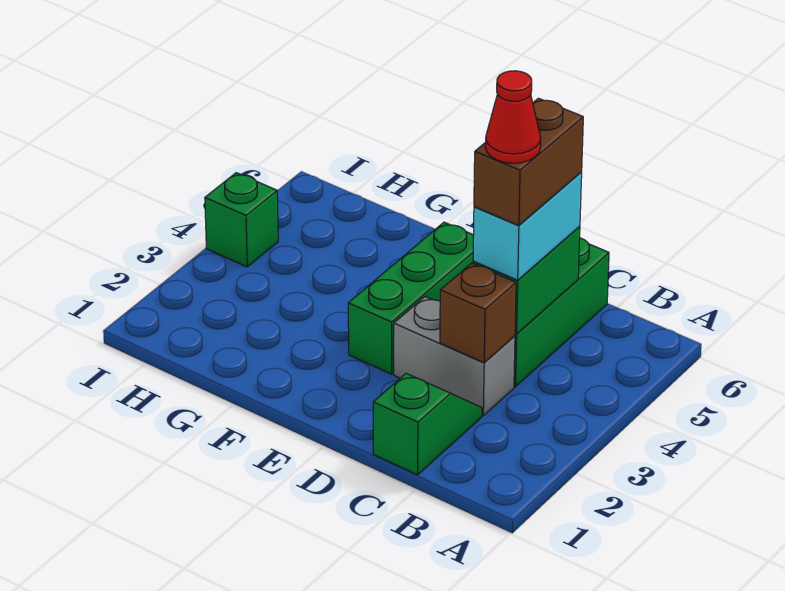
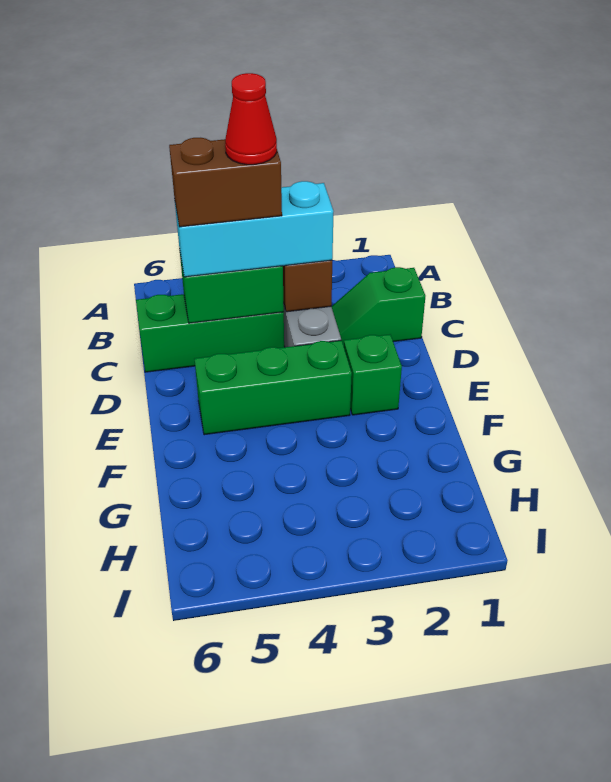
cyan brick C4:C5 level 3 -> cyan brick C3:C5 level 3
green brick I4 level 1 -> green brick E2 level 1

